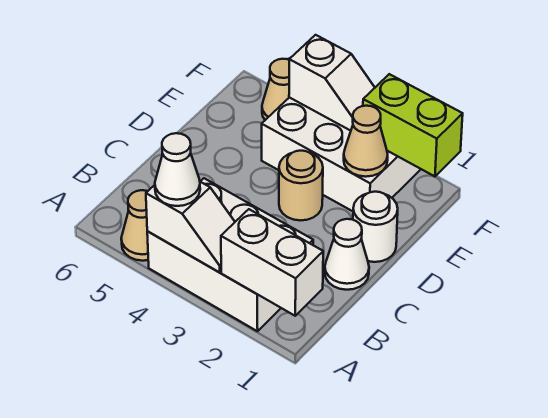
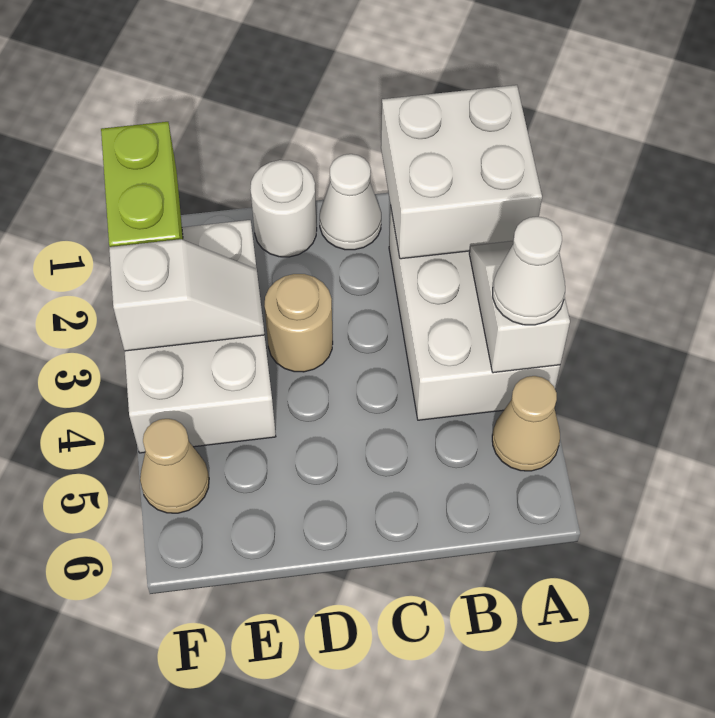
white brick A1:A2 level 2 -> white brick A1:B2 level 2
tan cone E2 level 2 -> none
white slope F3:F4 level 2 top 4 -> white slope E3:F3 level 2 top F

